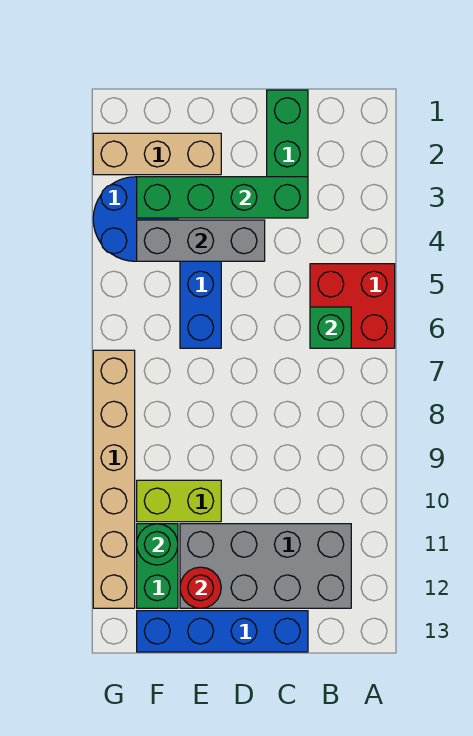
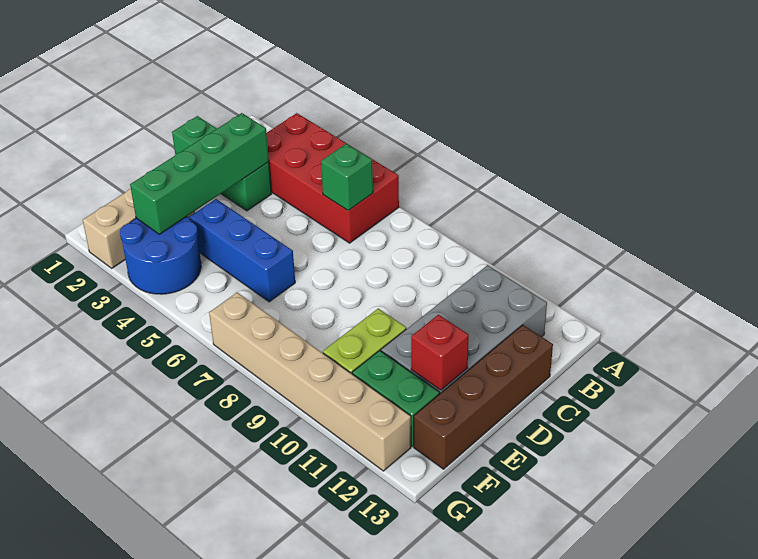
red brick A5:B6 level 1 -> red brick A3:B6 level 1
blue brick C13:F13 level 1 -> brown brick C13:F13 level 1
grey brick D4:F4 level 2 -> none
red round brick E12 level 2 -> red brick E12 level 2
green round brick F11 level 2 -> none

